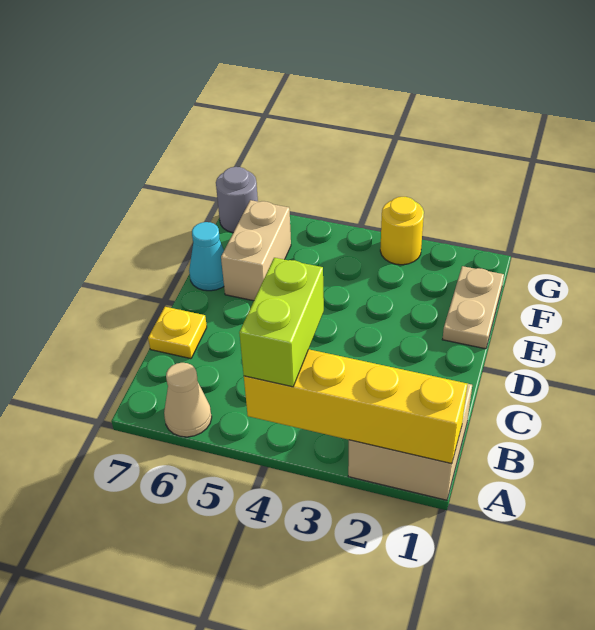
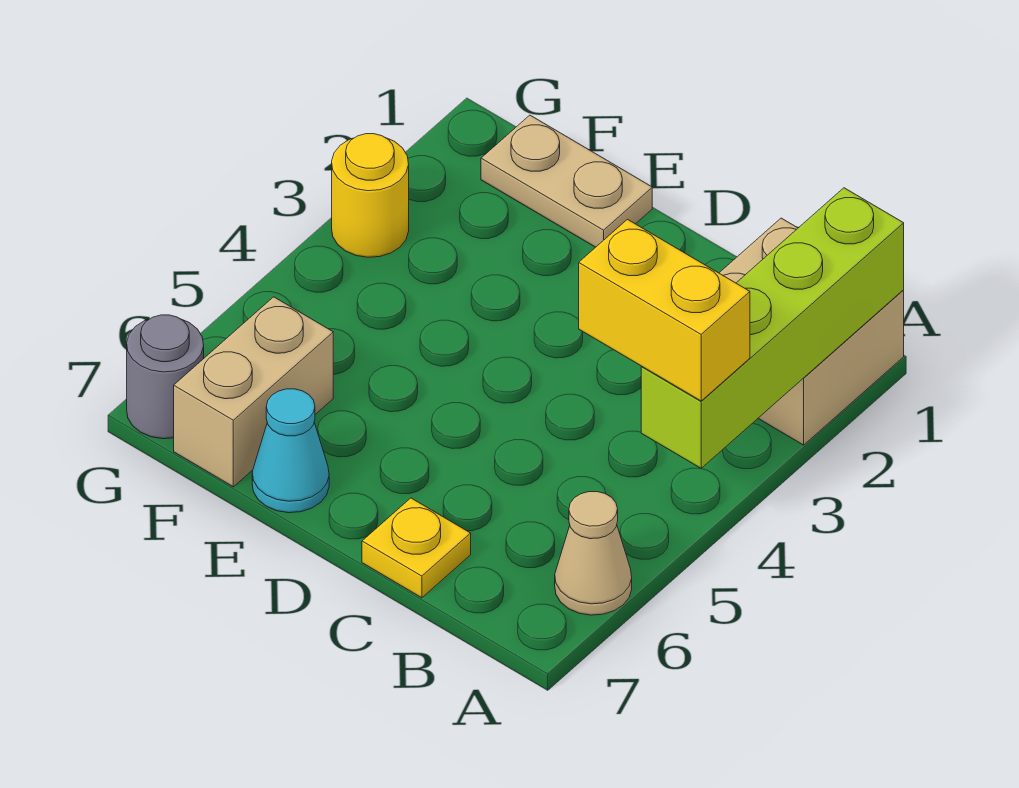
yellow brick A1:A4 level 2 -> lime brick A1:A4 level 2
lime brick A4:B4 level 3 -> yellow brick A4:B4 level 3
tan brick E6:F6 level 1 -> tan brick F6:F7 level 1

